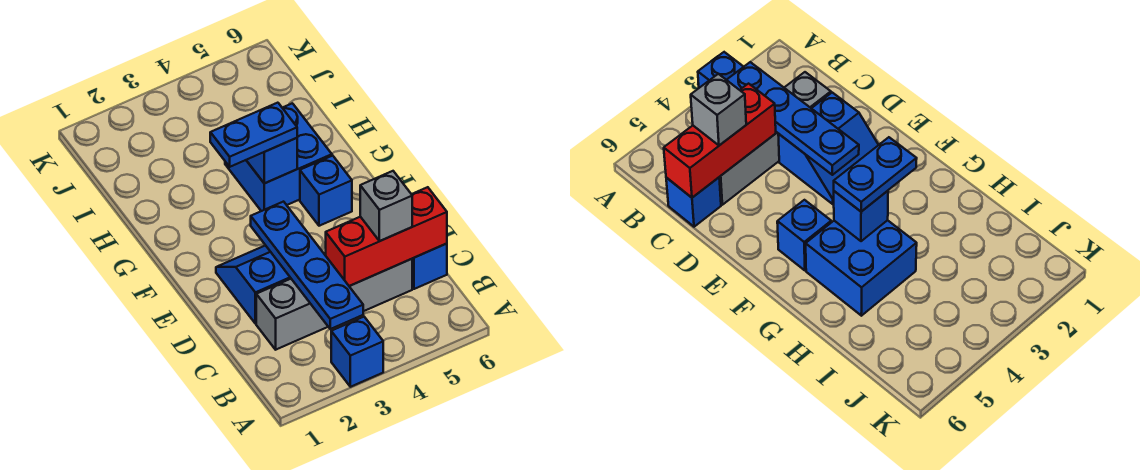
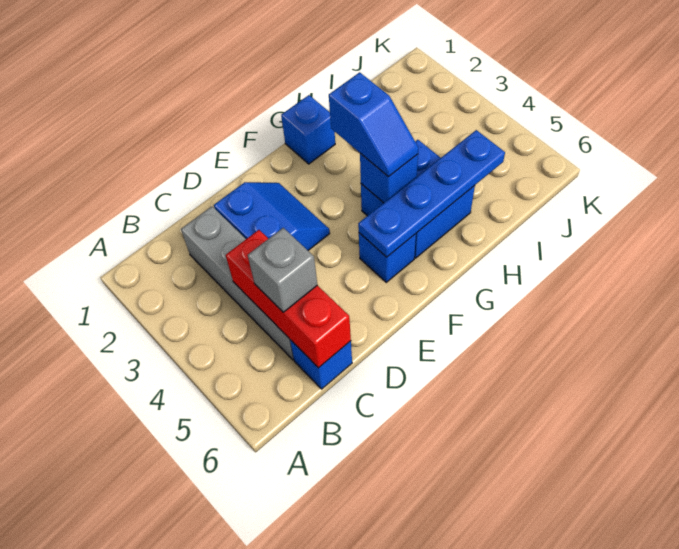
blue brick A3 level 1 -> blue brick G1 level 1
blue plate B3:E3 level 2 -> blue plate F5:I5 level 2
blue plate G3:G4 level 3 -> blue slope G3:G4 level 3 top 3

